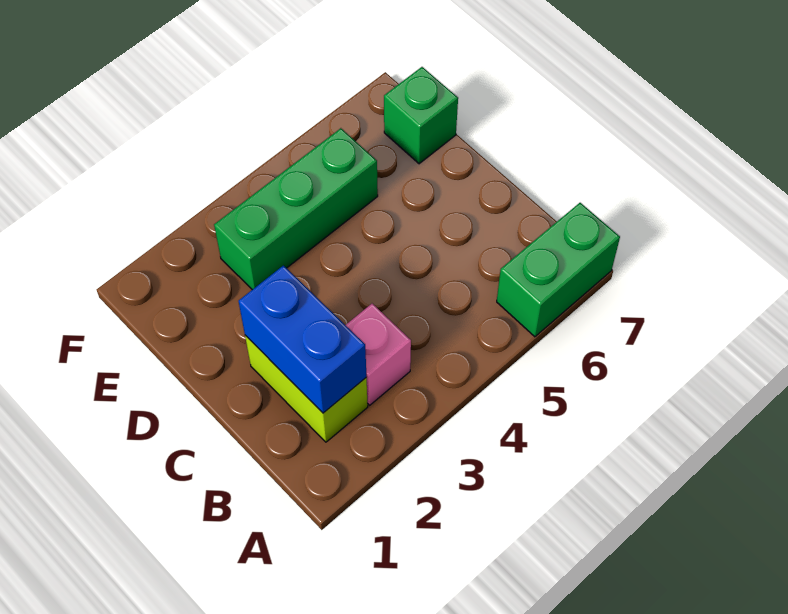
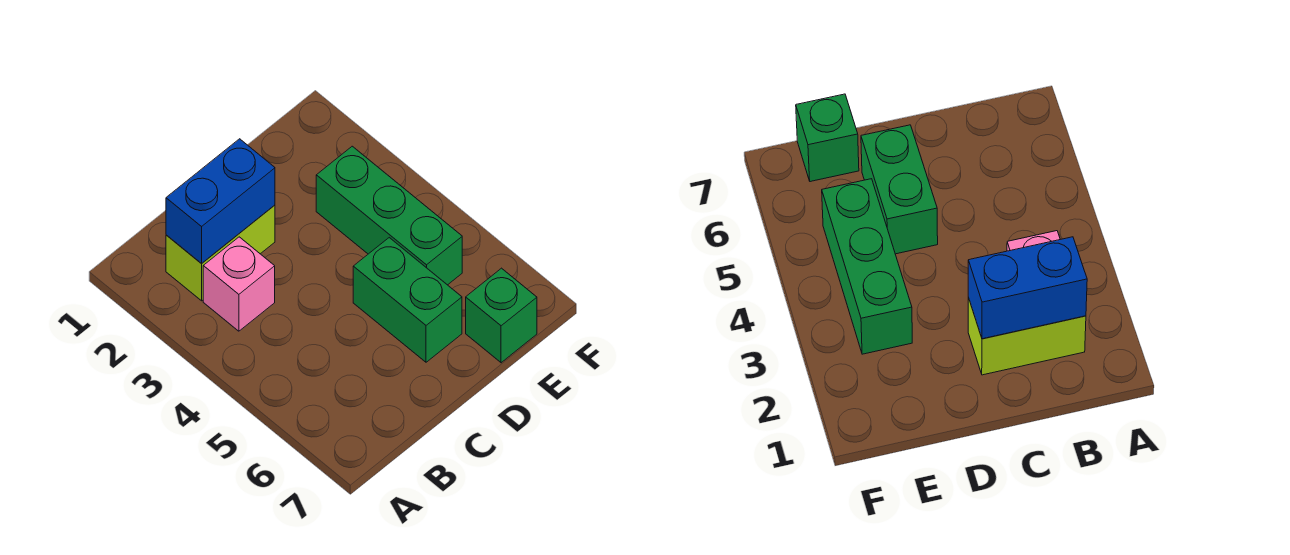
green brick A6:A7 level 1 -> green brick D5:D6 level 1

